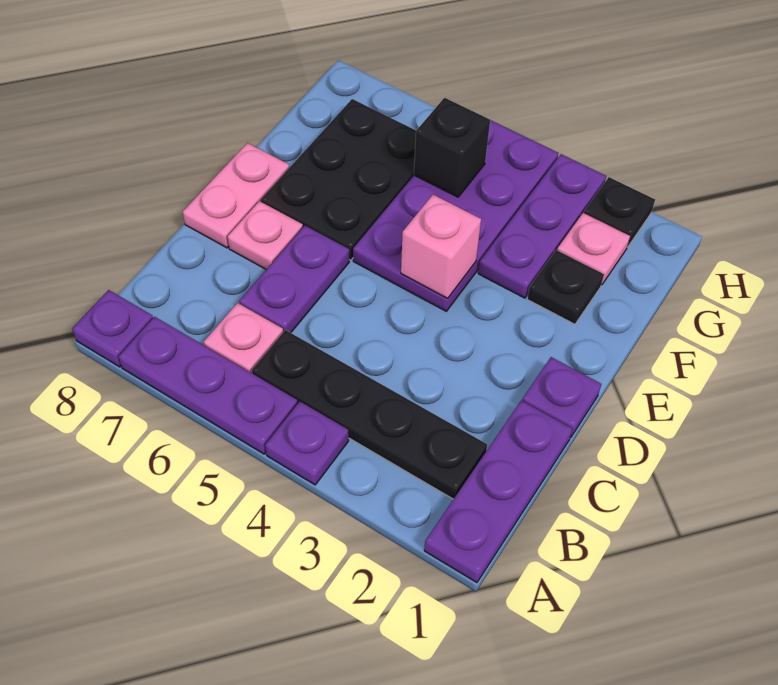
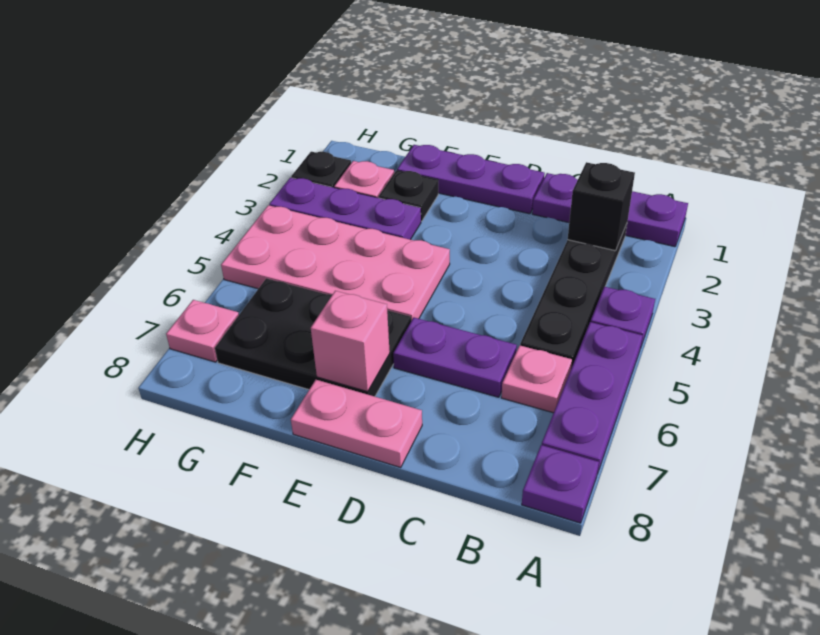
purple plate D1 level 1 -> purple plate D1:F1 level 1
pink plate D7 level 1 -> pink plate H7 level 1
purple plate E4:H5 level 1 -> pink plate E4:H5 level 1
pink brick E4 level 2 -> pink brick E7 level 2
black brick G5 level 2 -> black brick B2 level 2

